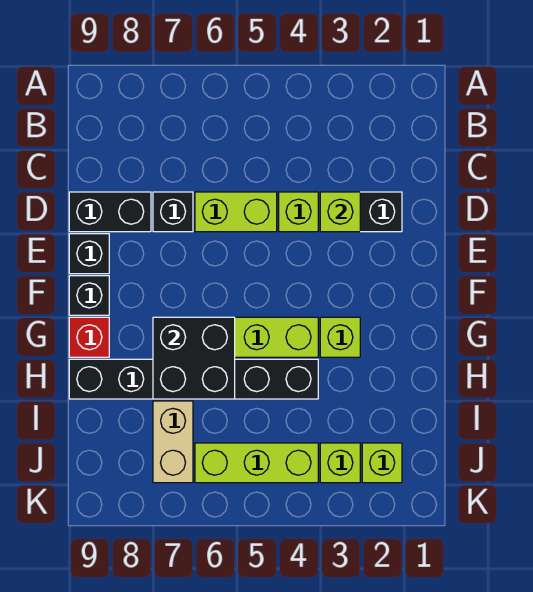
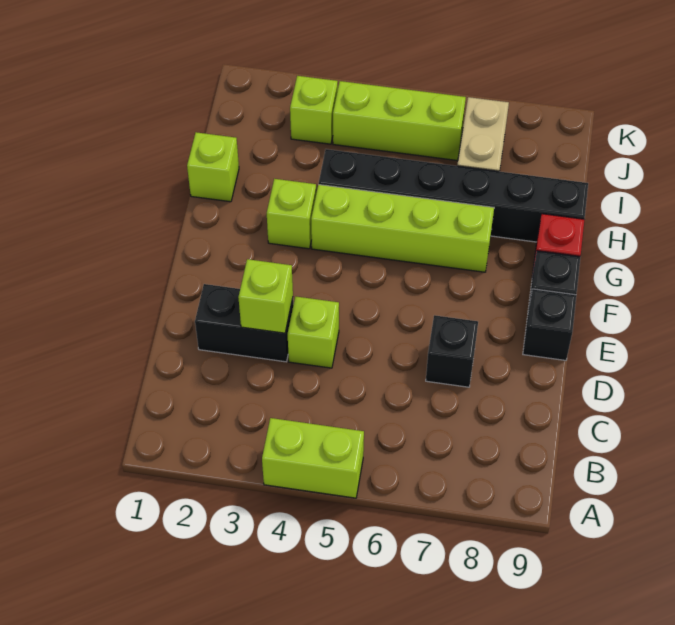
lime brick D5:D6 level 1 -> lime brick A4:A5 level 1
black brick D8:D9 level 1 -> none
black brick G6:H7 level 2 -> none
lime brick J2 level 1 -> lime brick H1 level 1

